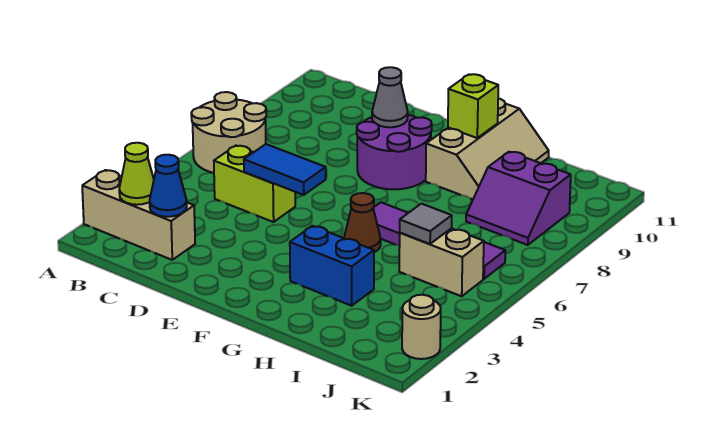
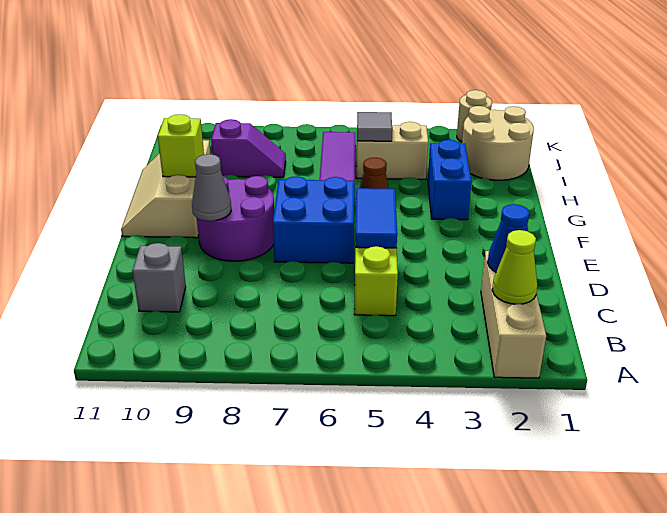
tan round brick A6:B7 level 1 -> tan round brick I1:J2 level 1
none -> grey brick C10 level 1
none -> blue brick E6:F7 level 1
tan slope G9:H11 level 1 top G -> tan slope F10:H11 level 1 top 10
tan brick I5:J5 level 1 -> tan brick I4:I5 level 1
purple slope I8:J9 level 1 top 9 -> purple slope I8:I9 level 1 top 9

